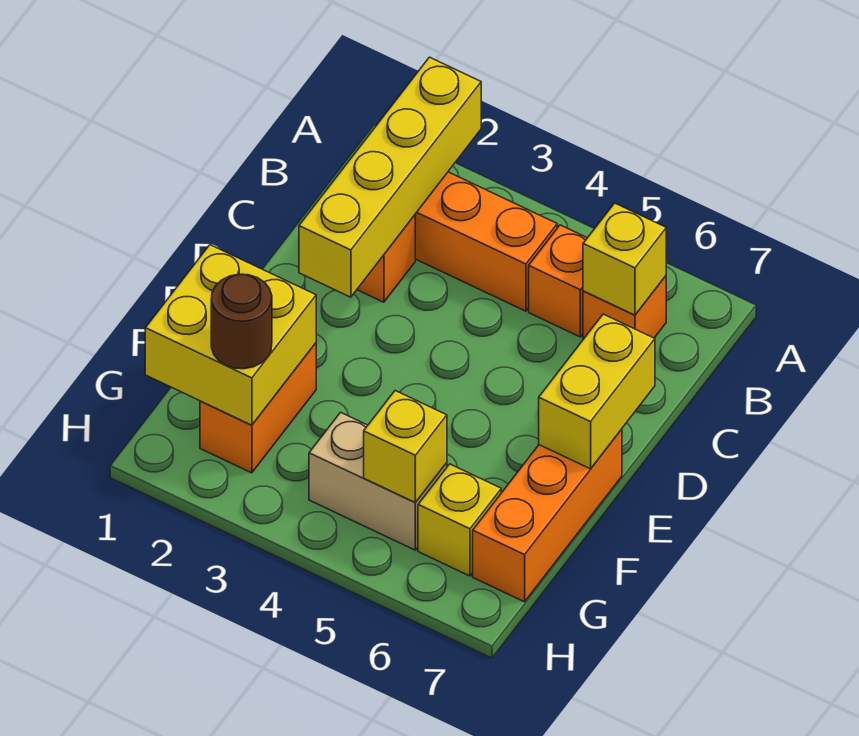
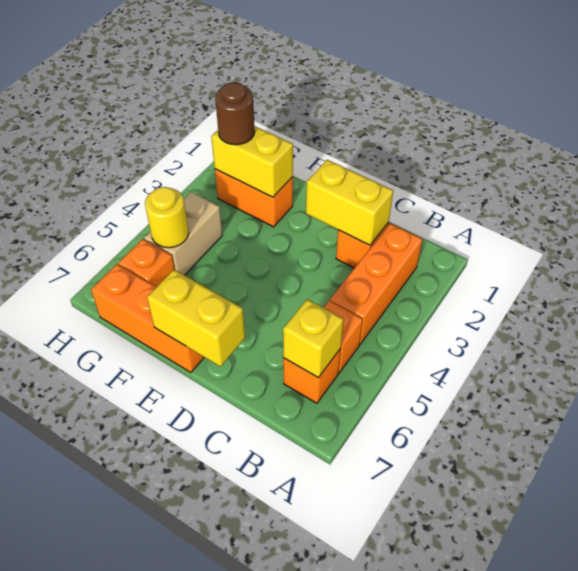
yellow brick A2:D2 level 2 -> yellow brick C2:D2 level 2
yellow brick F1:G2 level 2 -> yellow brick F2:G2 level 2
yellow brick G5 level 2 -> yellow round brick G5 level 2
yellow brick G6 level 1 -> orange brick G6 level 1

